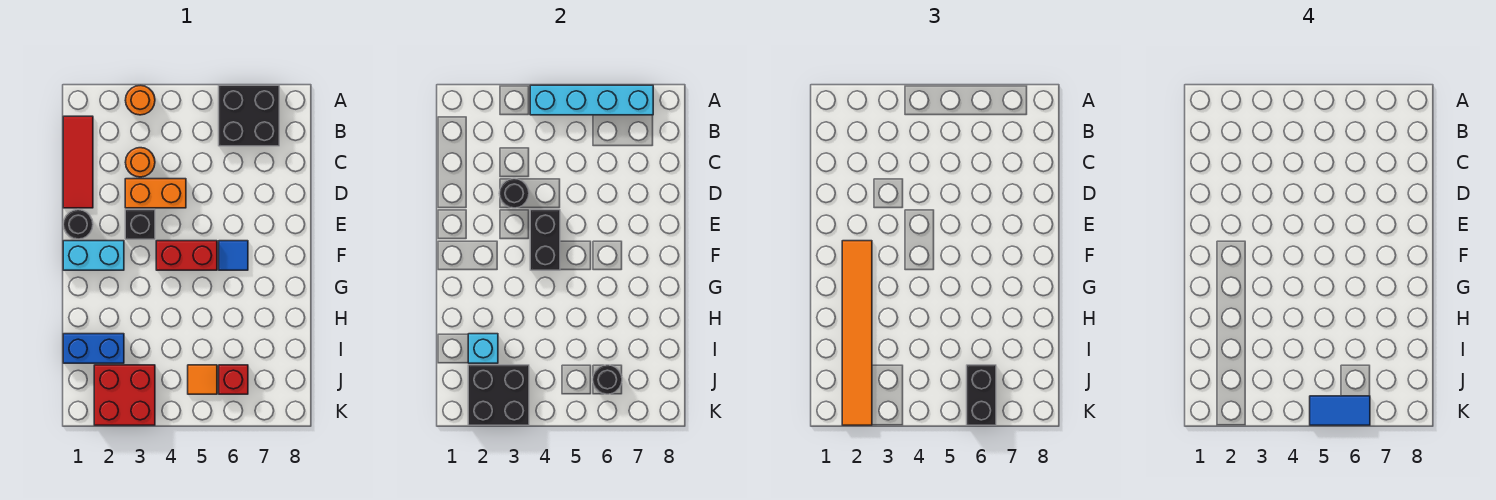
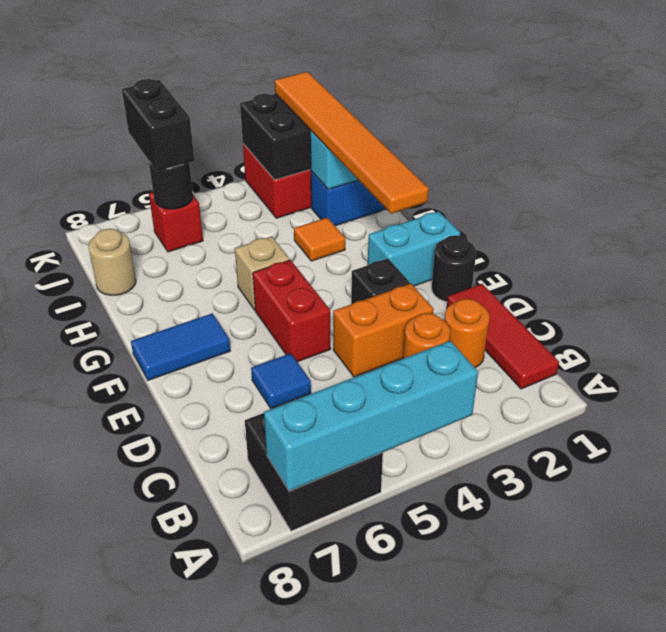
orange round brick A3 level 1 -> orange round brick C2 level 1
black round brick D3 level 2 -> none
black brick E4:F4 level 2 -> none
red brick F4:F5 level 1 -> red brick E5:F5 level 1
blue tile F6 level 1 -> blue tile D6 level 1
none -> tan brick G5 level 1
none -> tan round brick I8 level 1
orange tile J5 level 1 -> orange tile H3 level 1
blue tile K5:K6 level 4 -> blue tile F7:F8 level 1

